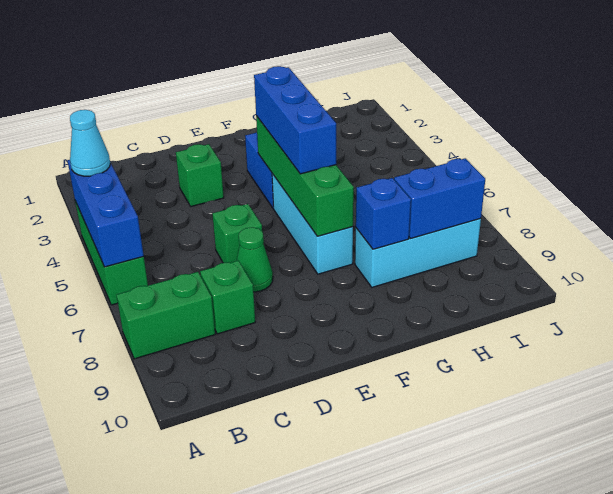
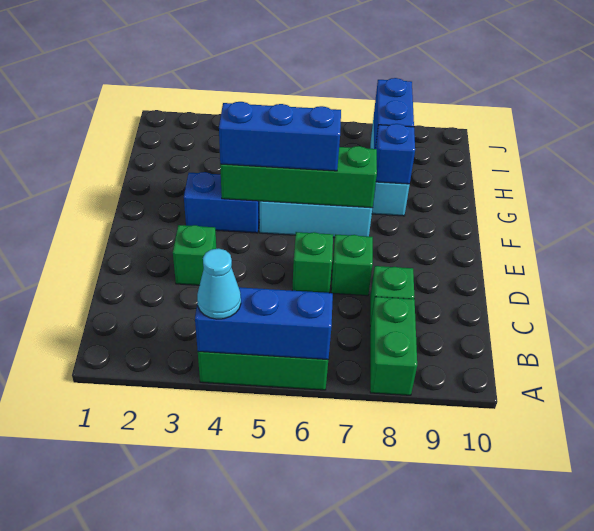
green cone D7 level 1 -> green brick D7 level 1

